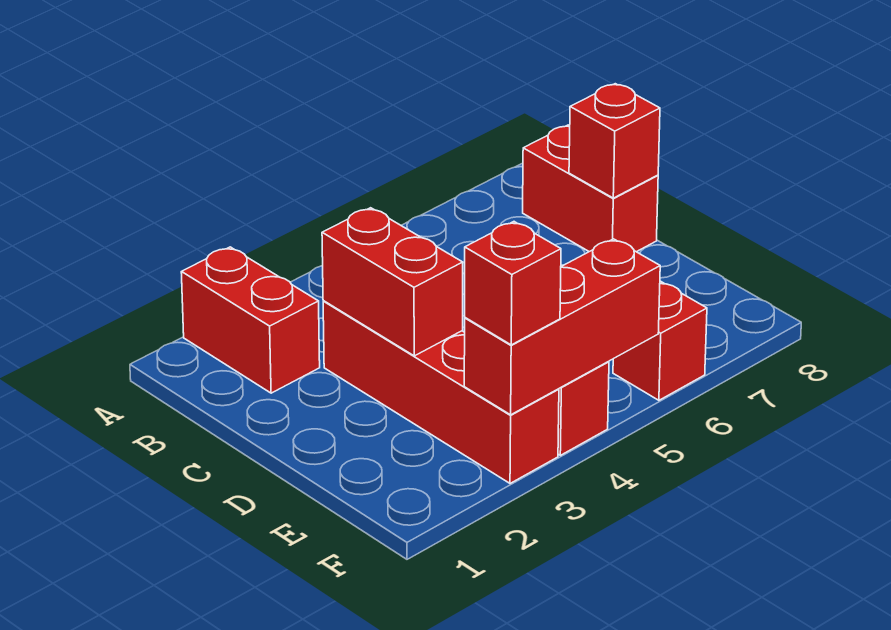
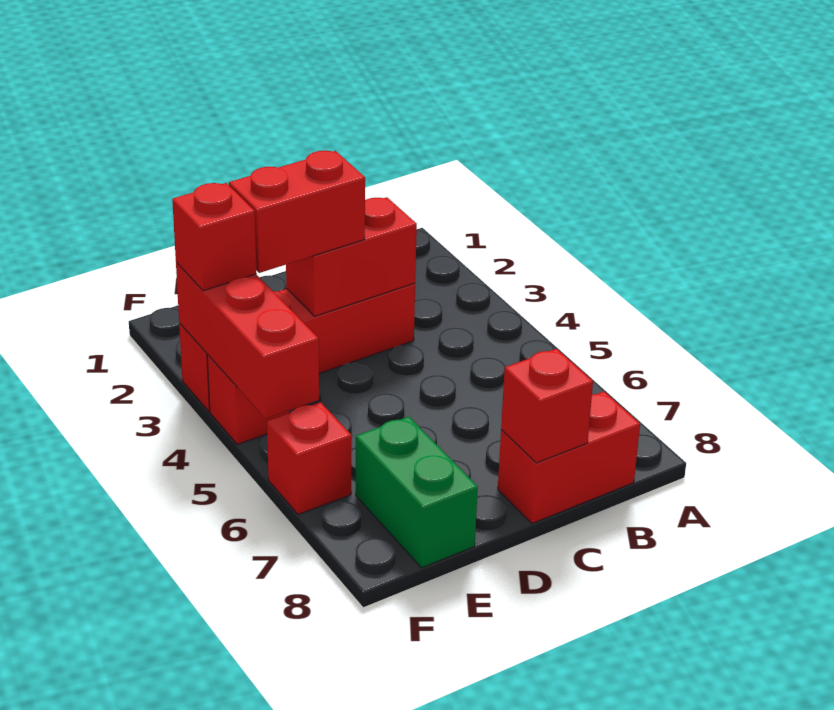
red brick A2:B2 level 1 -> red brick D3:E3 level 3
none -> green brick E7:E8 level 1

